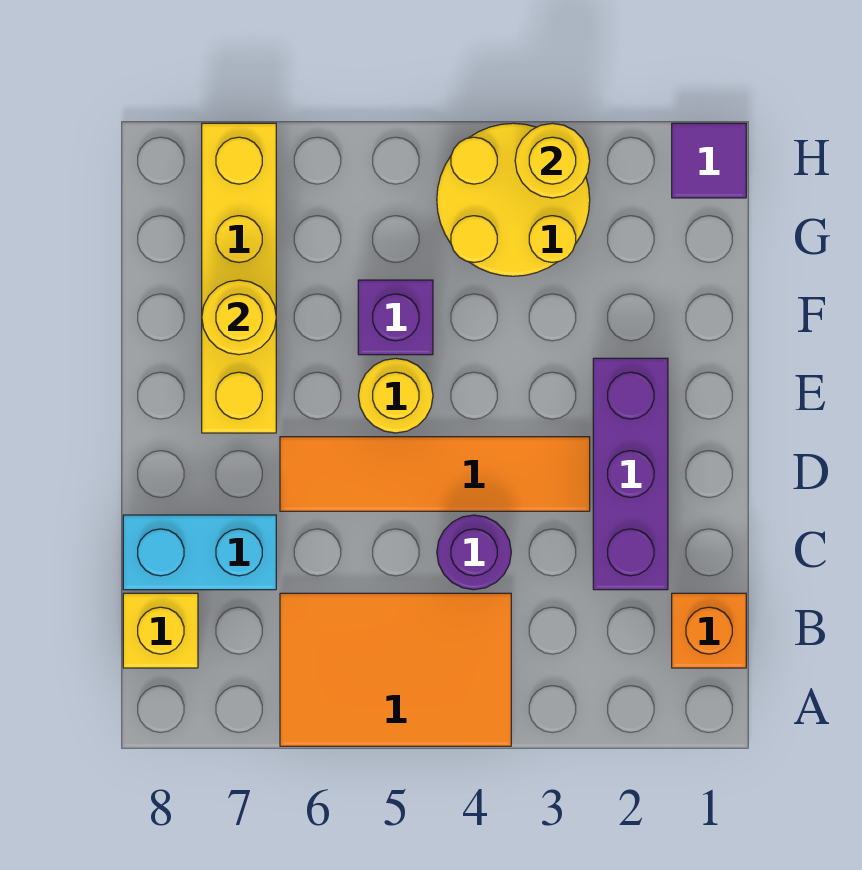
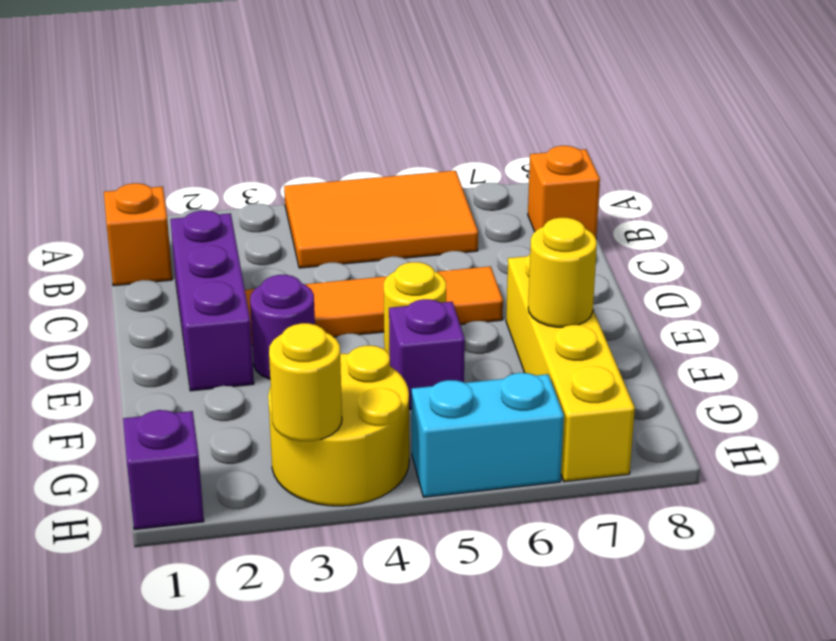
yellow brick B8 level 1 -> orange brick B8 level 1
purple round brick C4 level 1 -> purple round brick E3 level 1
cyan brick C7:C8 level 1 -> cyan brick H5:H6 level 1
purple tile H1 level 1 -> purple brick H1 level 1

